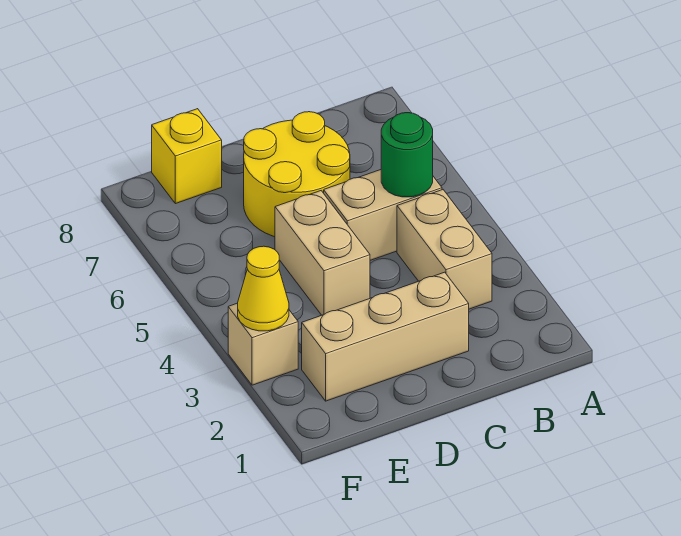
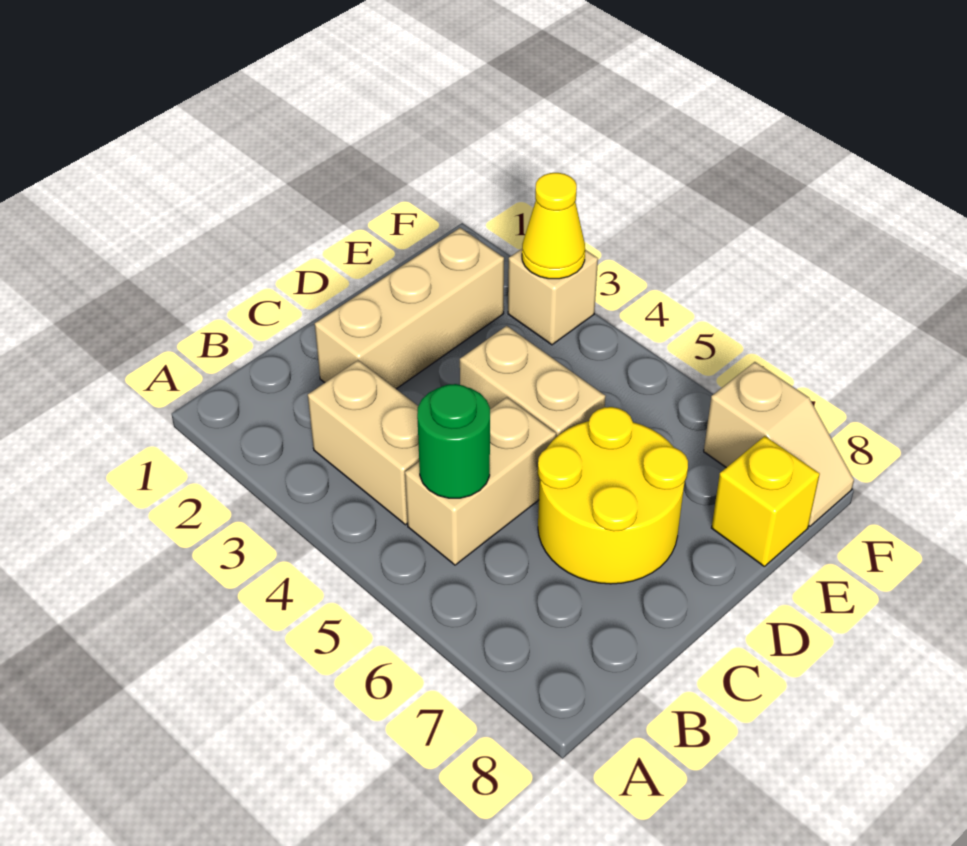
none -> tan slope F7:F8 level 1 top 7

